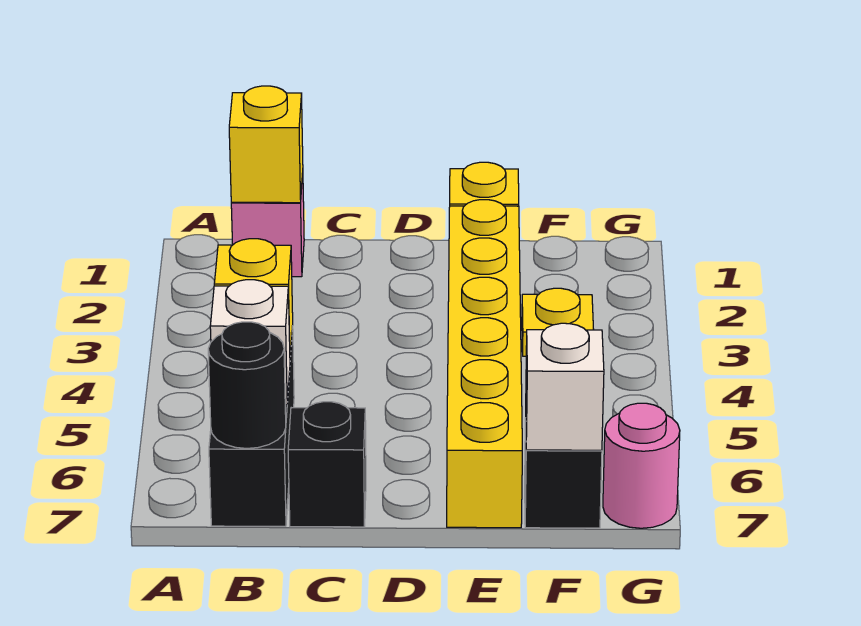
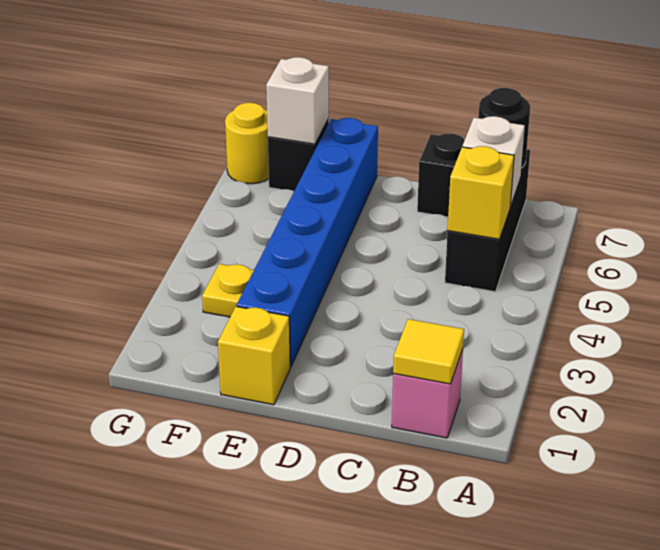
yellow brick B1 level 2 -> yellow tile B1 level 2
yellow brick E2:E7 level 1 -> blue brick E2:E7 level 1
pink round brick G7 level 1 -> yellow round brick G7 level 1

